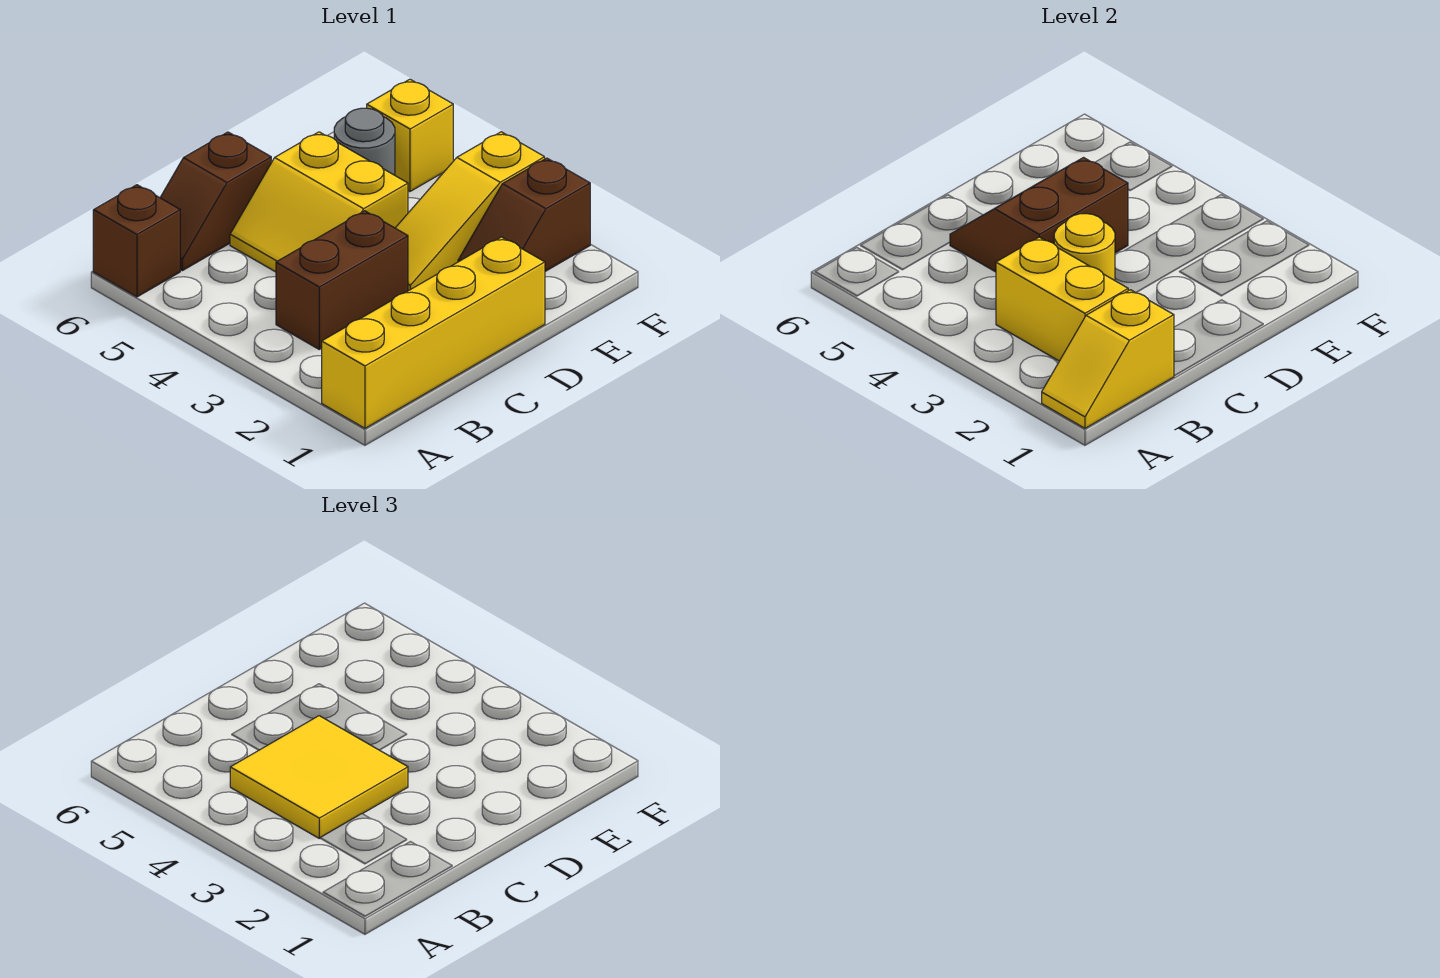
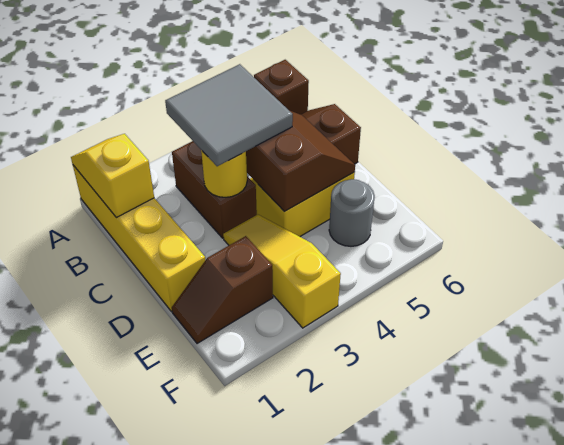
yellow brick B2:B3 level 2 -> none
yellow tile B3:C4 level 3 -> grey tile B3:C4 level 3
brown slope E2:F2 level 1 top F -> brown slope E1:E2 level 1 top 2
yellow brick F5 level 1 -> none

